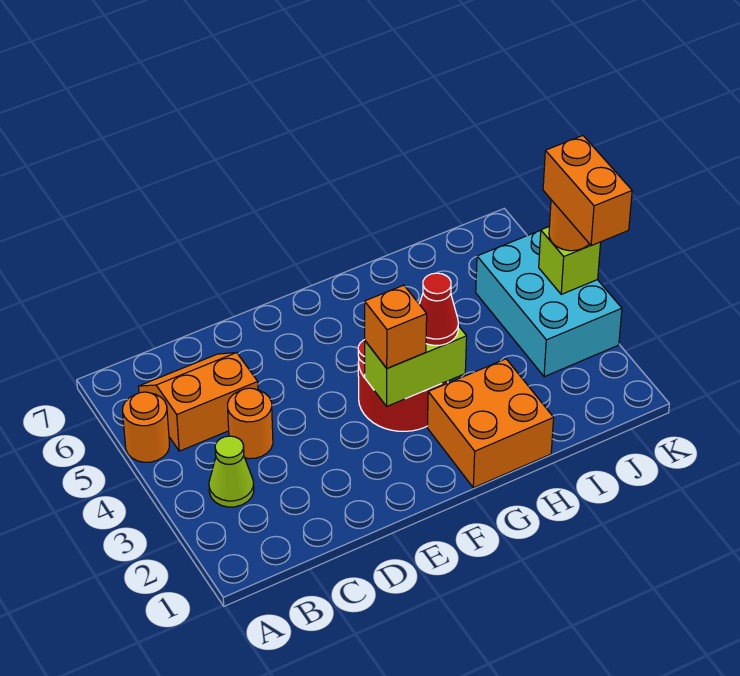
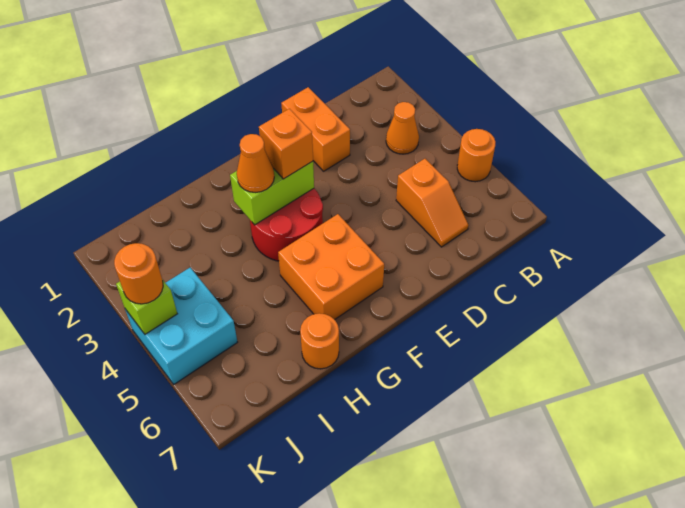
lime cone B3 level 1 -> orange cone B3 level 1
orange slope B5:C6 level 1 top 5 -> orange slope C5:C6 level 1 top 5
orange round brick C4 level 1 -> orange round brick H7 level 1
orange brick G1:H2 level 1 -> orange brick F5:G6 level 1
red cone G3 level 3 -> orange cone G3 level 3
cyan brick J3:K5 level 1 -> cyan brick J4:K5 level 1
orange brick K3:K4 level 4 -> orange brick D1:D2 level 1

